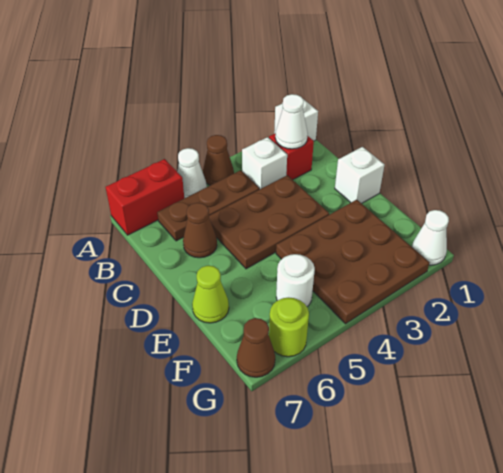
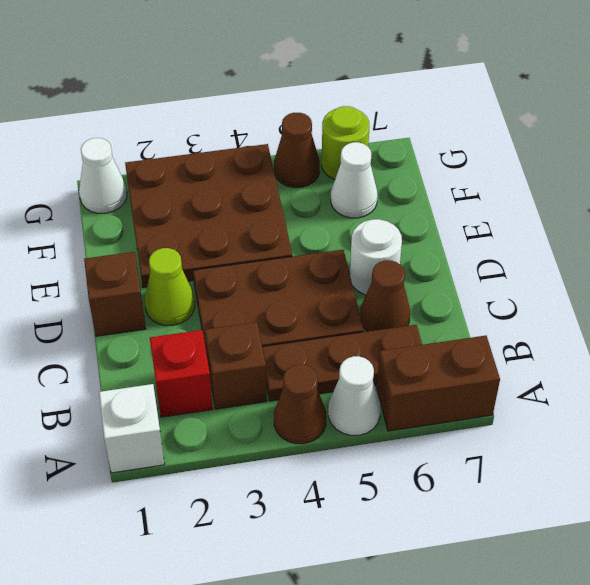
red brick A6:A7 level 1 -> brown brick A6:A7 level 1
white cone B2 level 2 -> white cone F6 level 1
white brick B3 level 1 -> brown brick B3 level 1
white brick D1 level 1 -> brown brick D1 level 1
lime cone E7 level 1 -> lime cone D2 level 1
white round brick F5 level 1 -> white round brick D6 level 1
brown cone G7 level 1 -> brown cone G5 level 1

